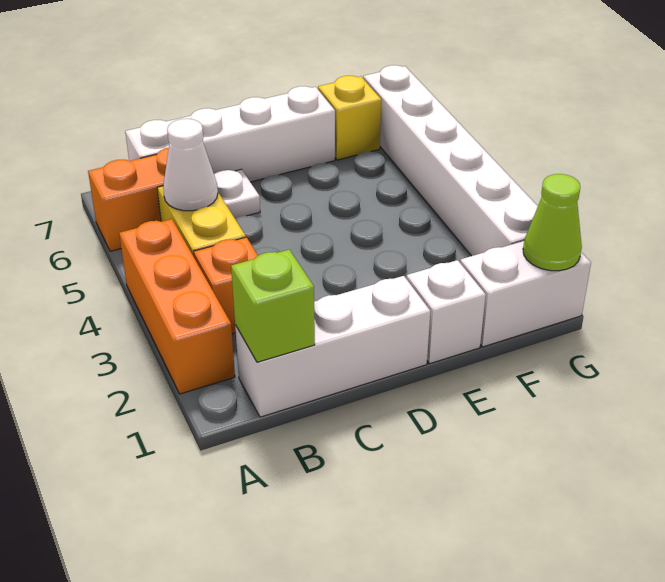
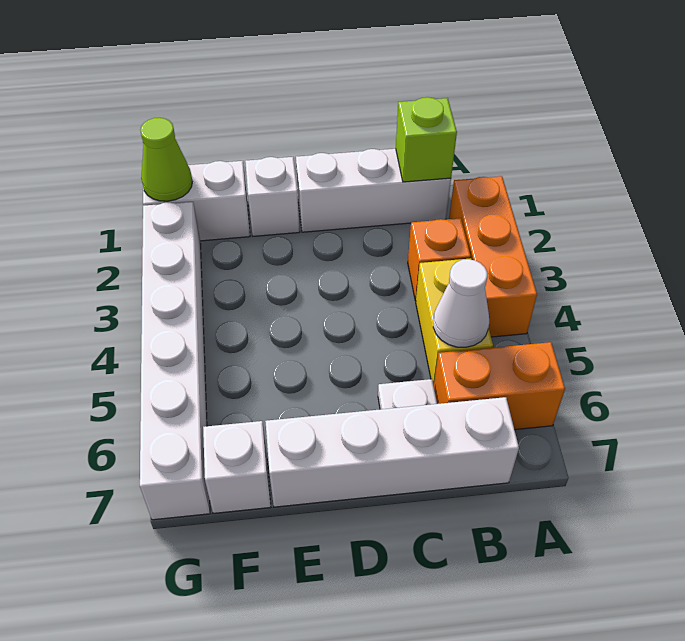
yellow brick F7 level 1 -> white brick F7 level 1

